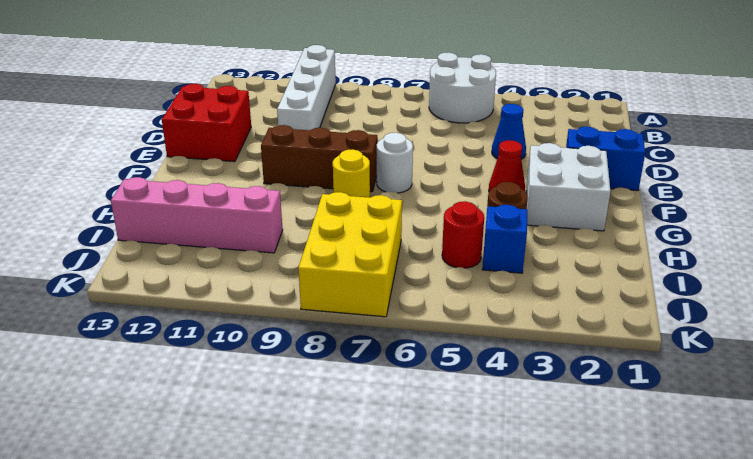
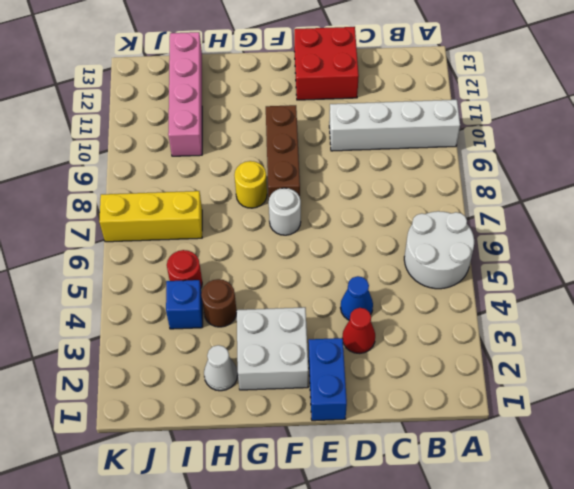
red cone F4 level 1 -> red cone D3 level 1
none -> white cone H2 level 1
yellow brick I7:K8 level 1 -> yellow brick I7:K7 level 1

